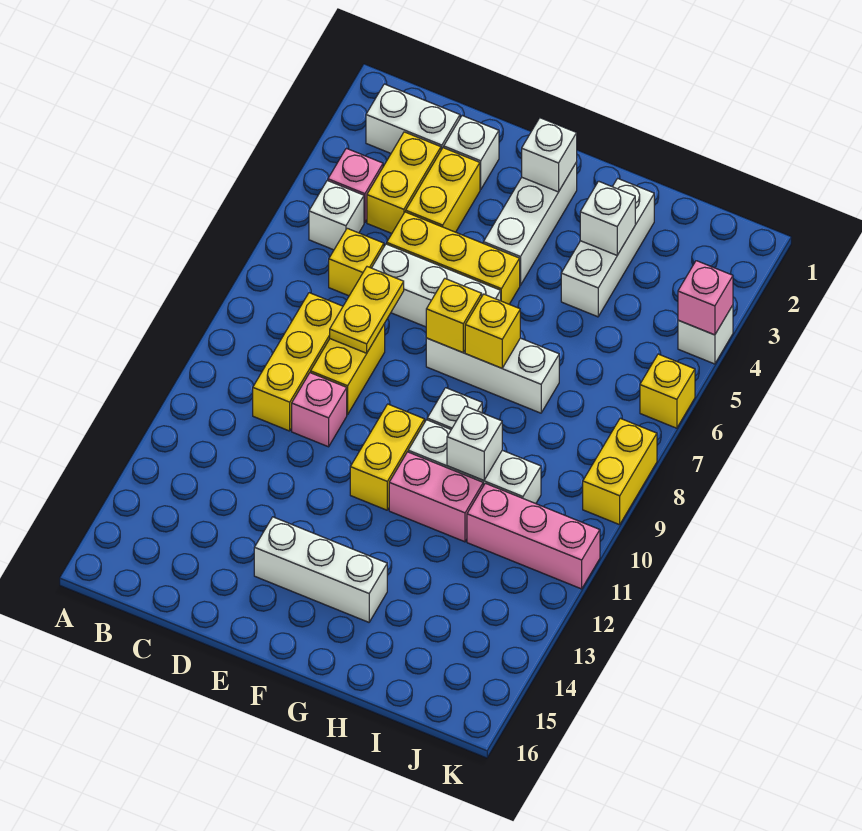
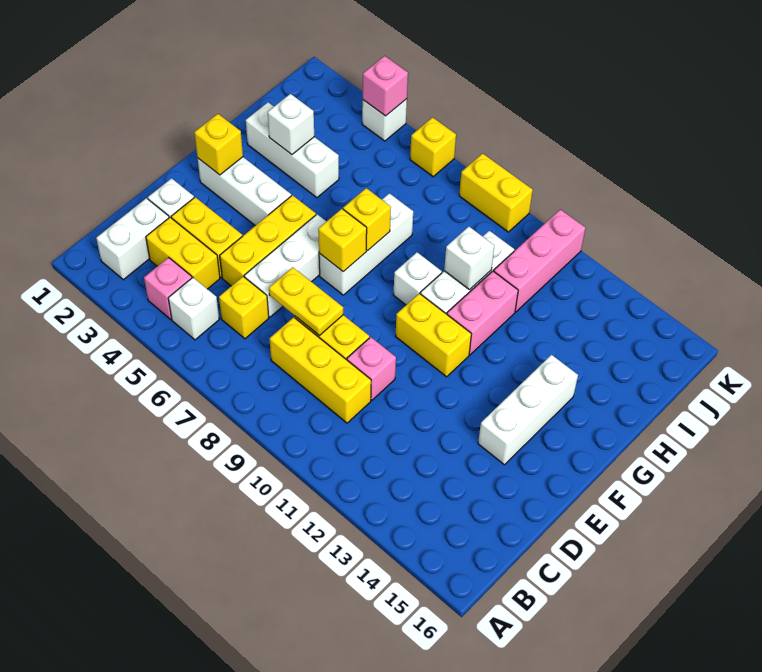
white brick F2 level 2 -> yellow brick F2 level 2

